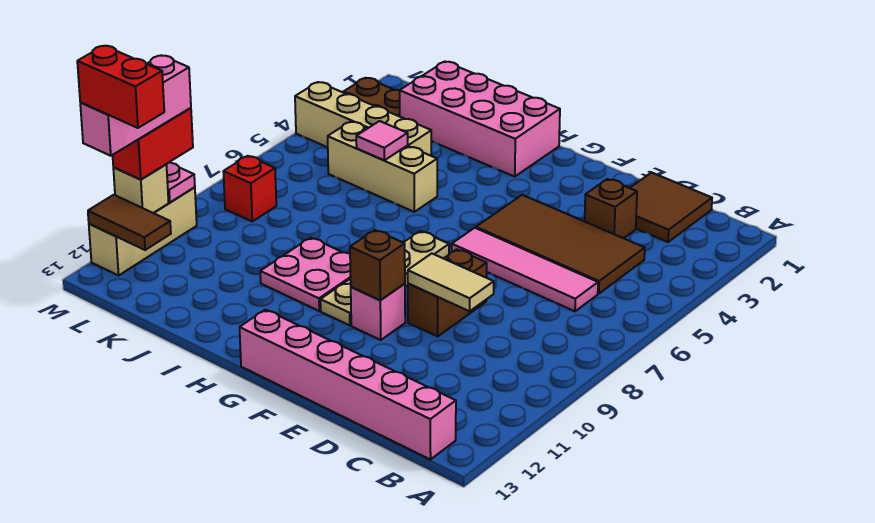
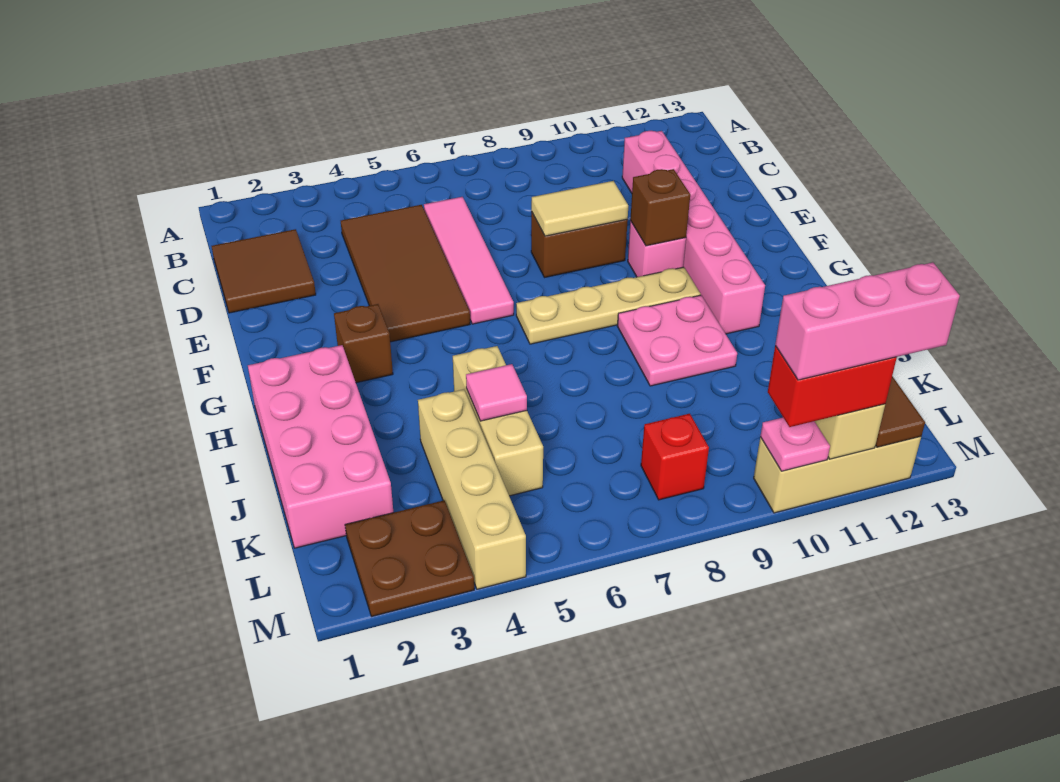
pink brick B13:G13 level 1 -> pink brick C11:H11 level 1
brown brick D3 level 1 -> brown brick G3 level 1
tan tile D9:E9 level 2 -> tan tile E8:E9 level 2
red brick L12:M12 level 5 -> none

